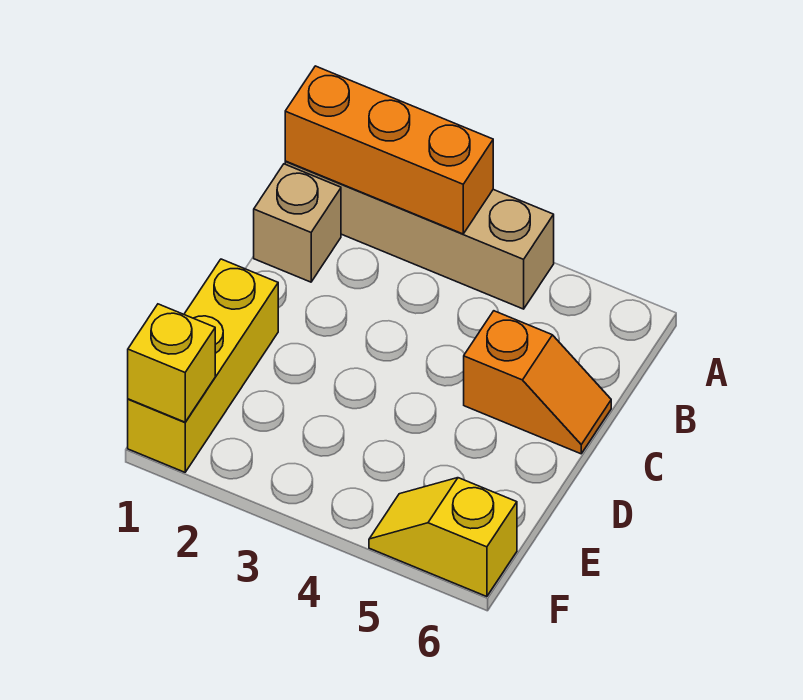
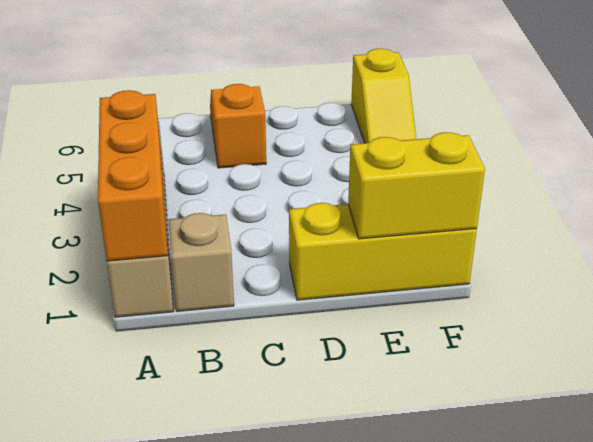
yellow brick F1 level 2 -> yellow brick E1:F1 level 2

